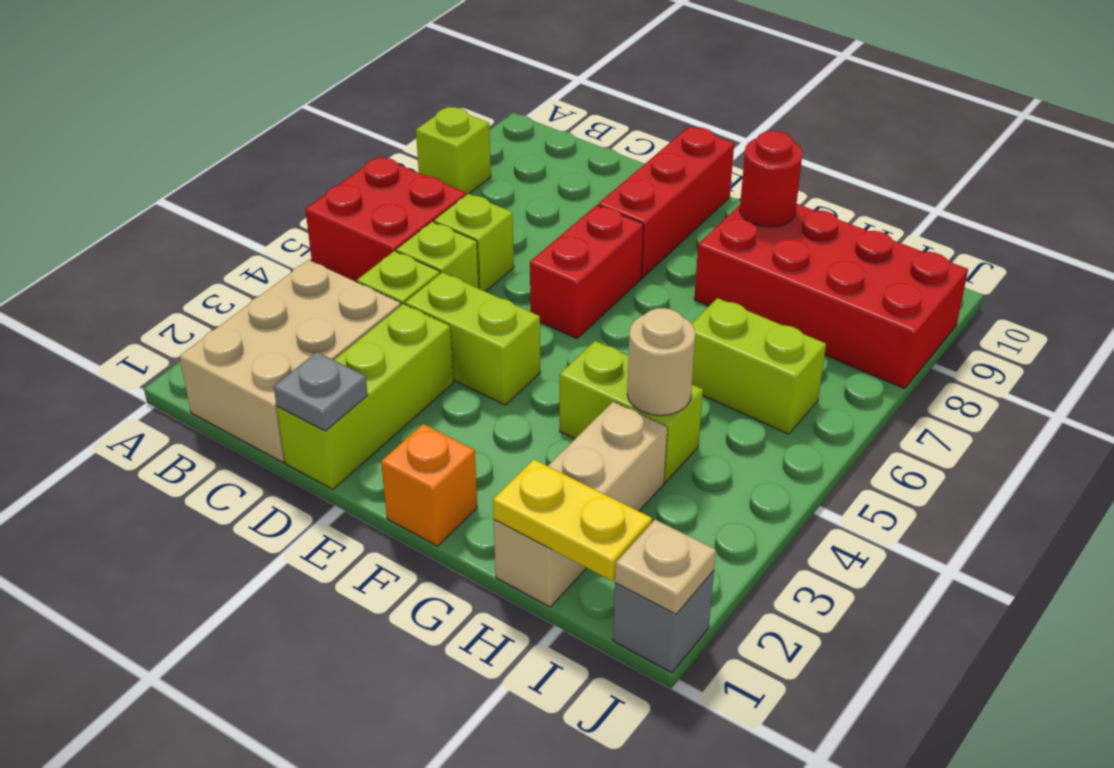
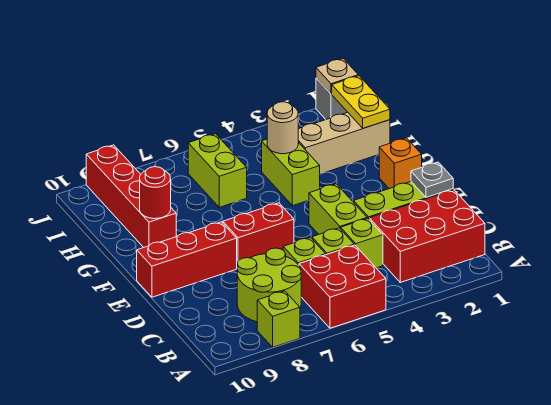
tan brick B1:C3 level 1 -> red brick B1:C3 level 1
none -> lime round brick B7:C8 level 1
red brick G8:J9 level 1 -> red brick G9:J9 level 1

